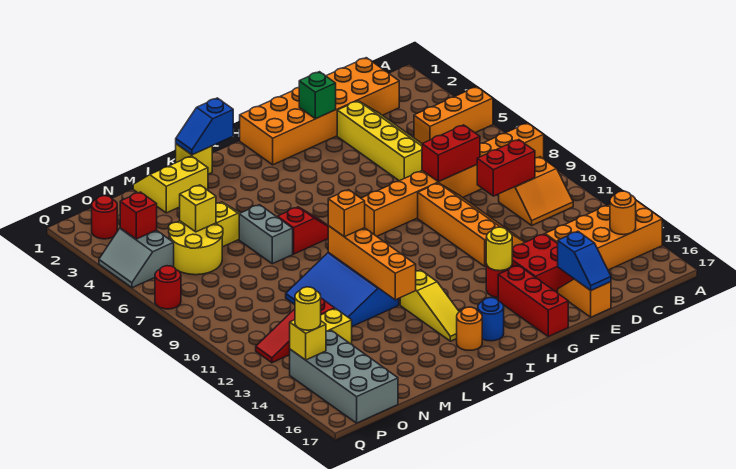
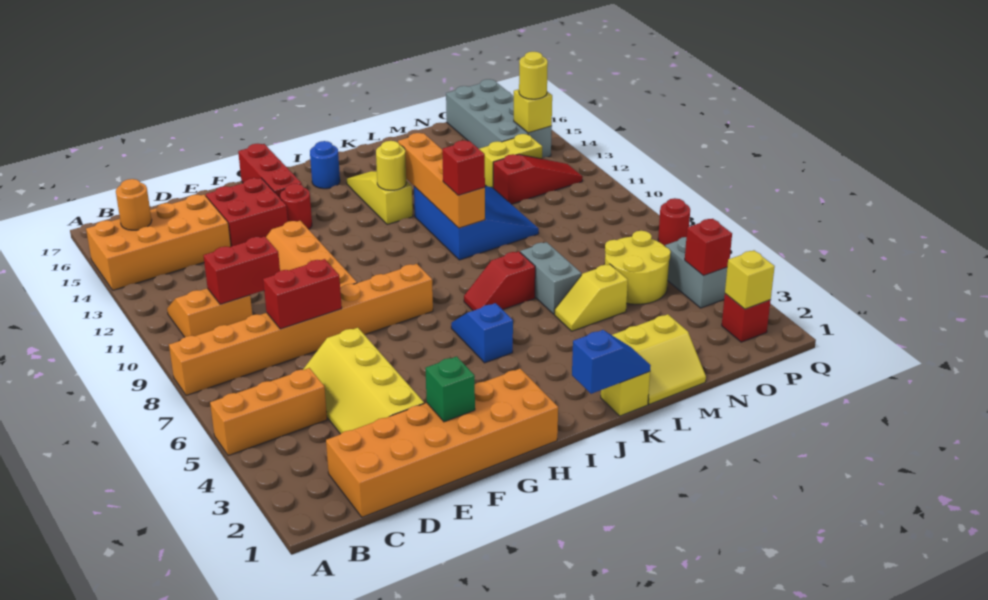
orange slope E16:E17 level 1 top 17 -> none
blue slope E16:E17 level 2 top 16 -> blue slope I5:I6 level 1 top 5
yellow round brick G14 level 2 -> yellow round brick J13 level 2
orange round brick J16 level 1 -> none
orange brick K10 level 3 -> red brick K10 level 3
yellow brick N5 level 2 -> yellow brick P2 level 2
red round brick P2 level 1 -> red brick P2 level 1

